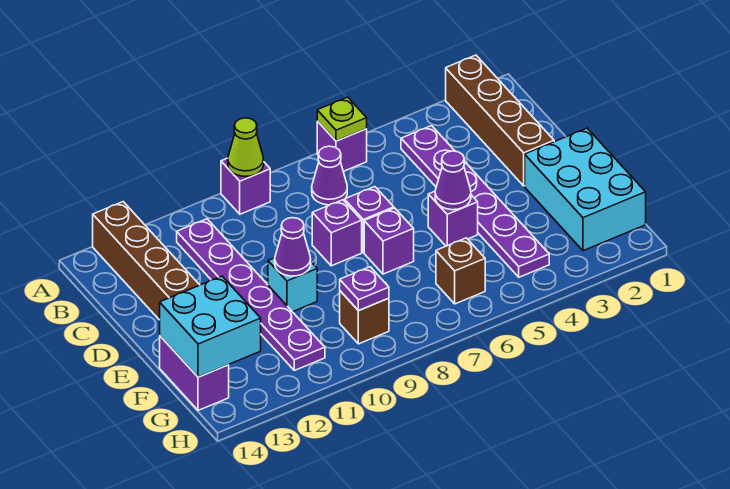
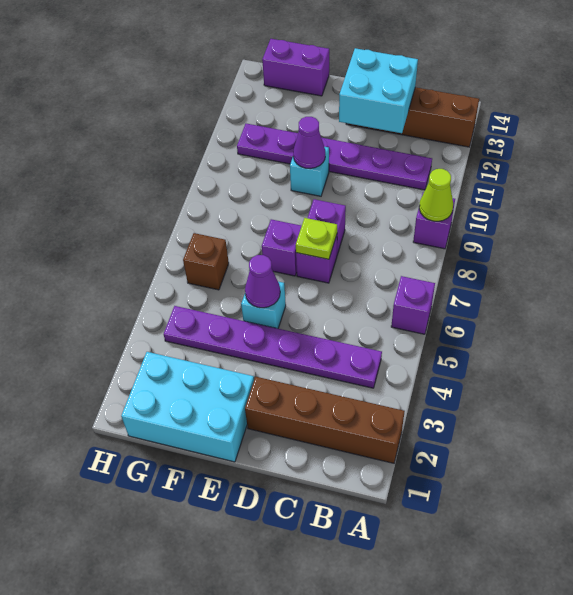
lime plate A6 level 2 -> lime plate D7 level 2
purple cone B7 level 1 -> none
purple brick E5 level 1 -> cyan brick E5 level 1
cyan brick F13:G14 level 2 -> cyan brick C12:D13 level 2
brown brick G9 level 1 -> none
purple plate G9 level 2 -> none

